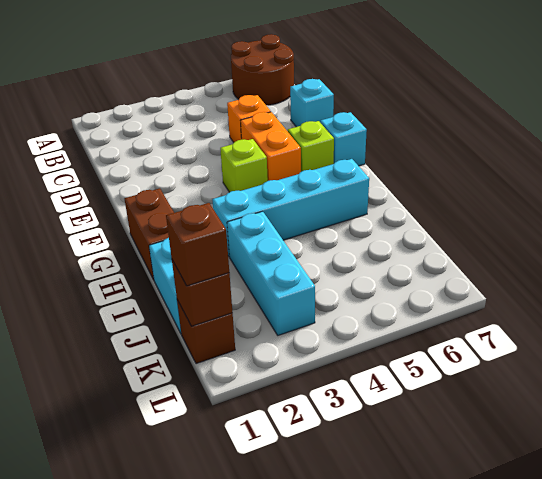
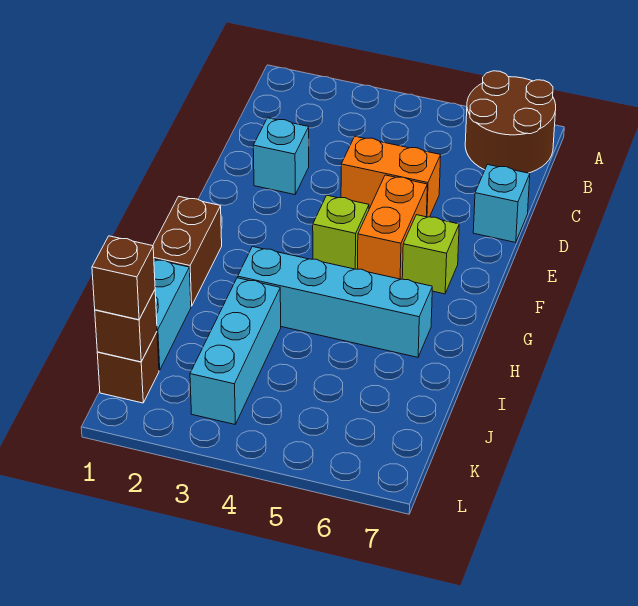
orange brick D5 level 1 -> orange brick D4:D5 level 1
cyan brick F7 level 1 -> cyan brick D2 level 1

